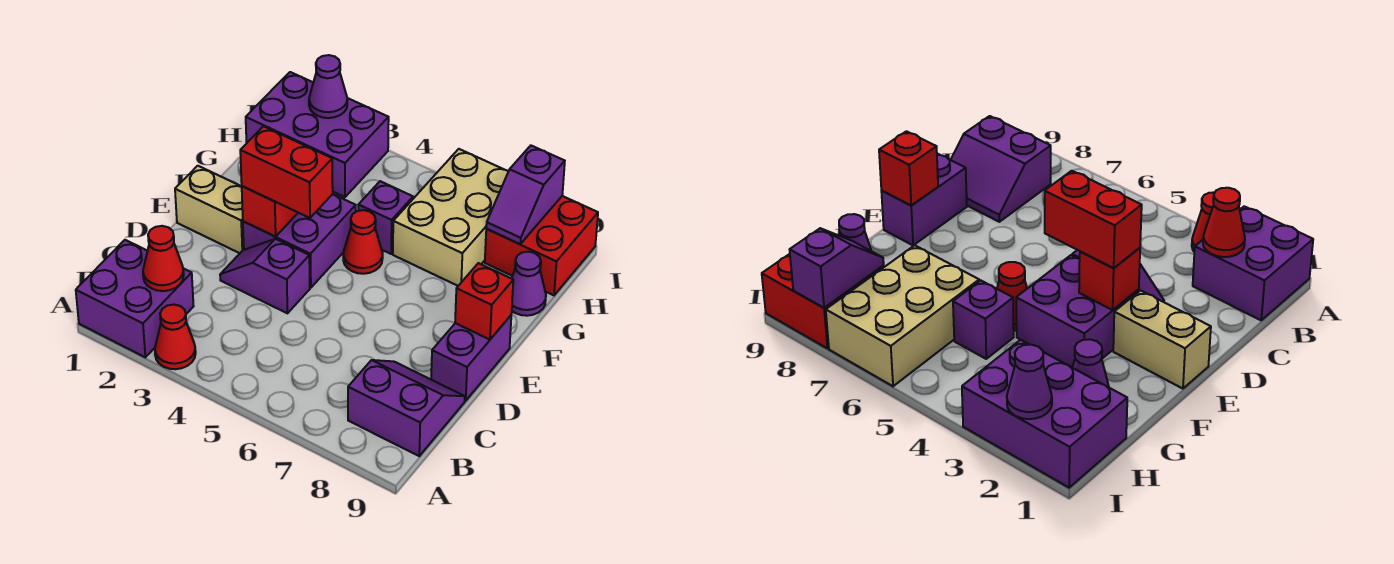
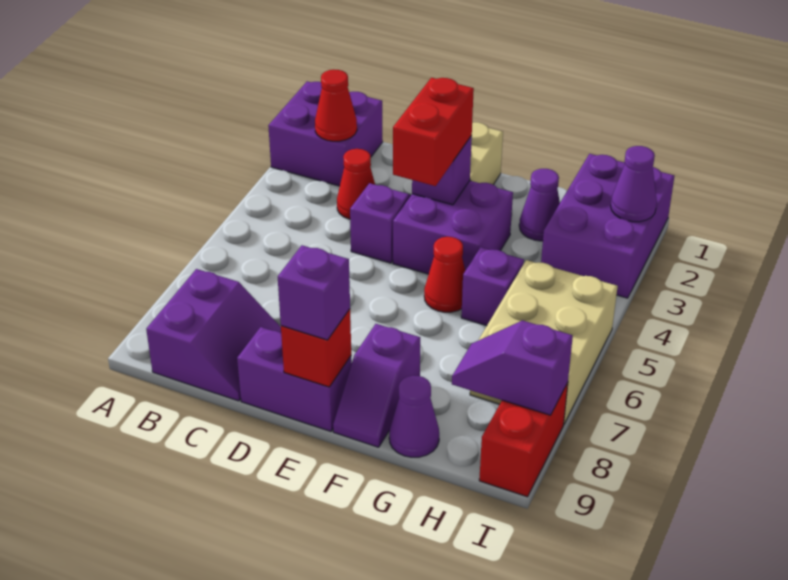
red cone A3 level 1 -> red cone C3 level 1
red brick E3 level 2 -> purple brick E3 level 2
none -> purple brick E9 level 3
none -> purple slope F8:F9 level 1 top 8
tan brick G6:I7 level 1 -> tan brick H5:I7 level 1
red brick H8:I9 level 1 -> red brick I8:I9 level 1

